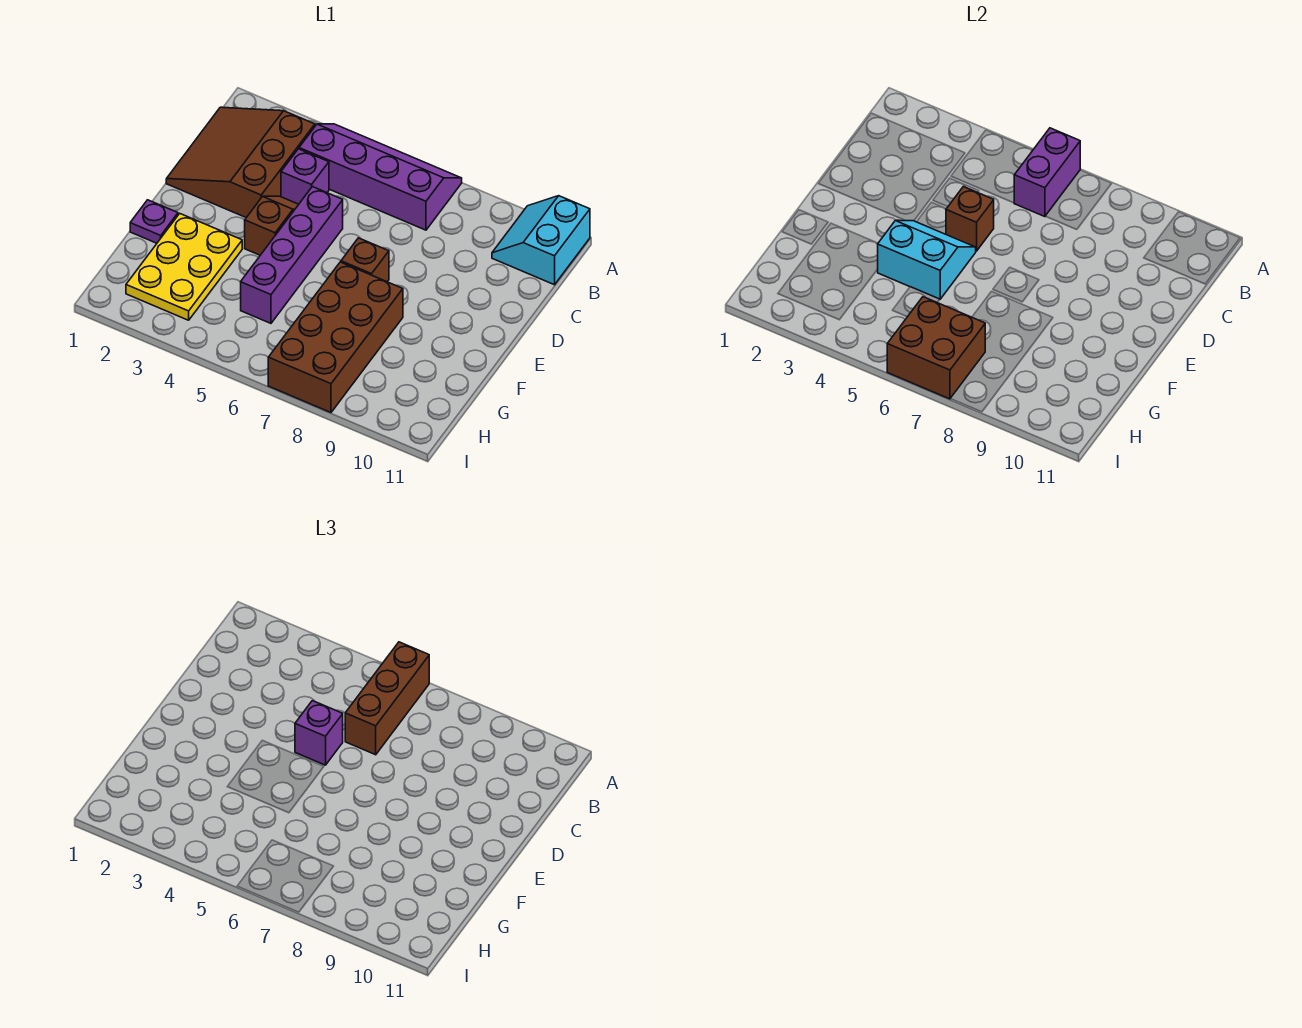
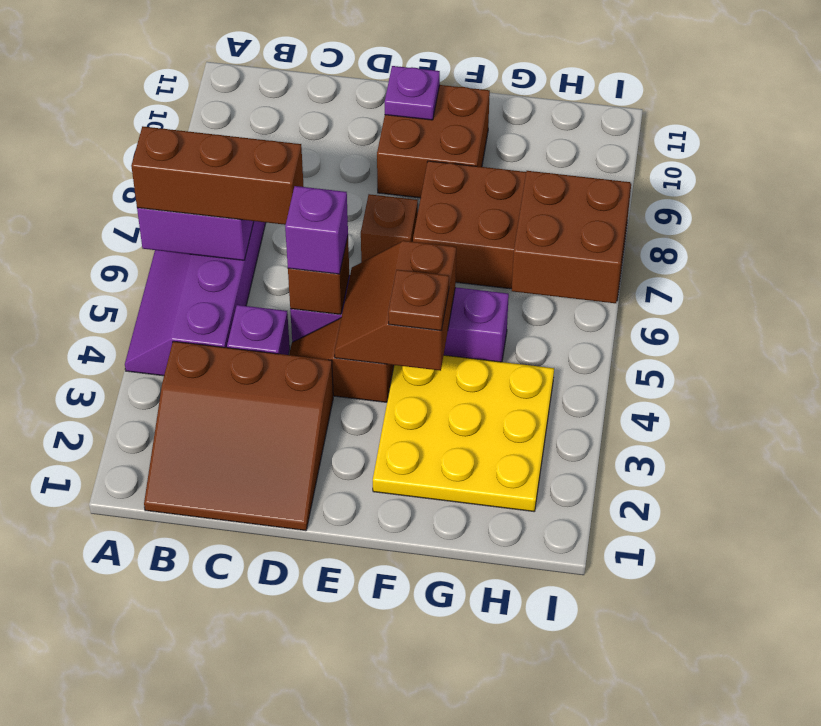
cyan slope A10:B11 level 1 top 11 -> none
cyan slope E4:F5 level 2 top F -> brown slope E4:F5 level 2 top F
none -> brown brick E9:F10 level 1
purple plate F1 level 1 -> purple plate E10 level 2
yellow plate F2:H3 level 1 -> yellow plate F2:H4 level 1
none -> brown plate F4 level 3

